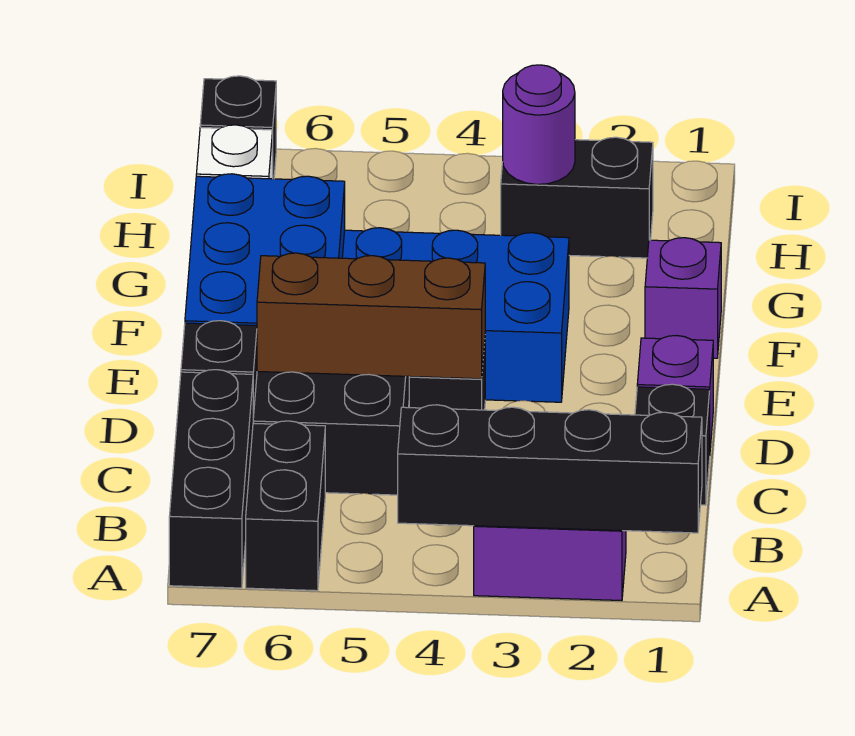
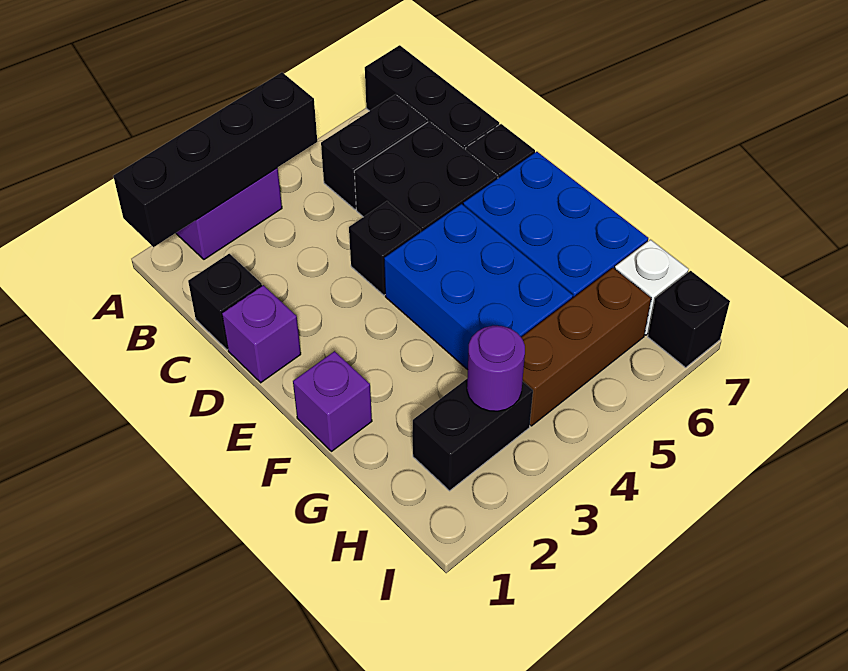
black brick A6:B6 level 1 -> black brick B5:B6 level 1
brown brick D4:D6 level 2 -> brown brick H4:H6 level 1
blue brick E3:F5 level 1 -> blue brick E4:G5 level 1

